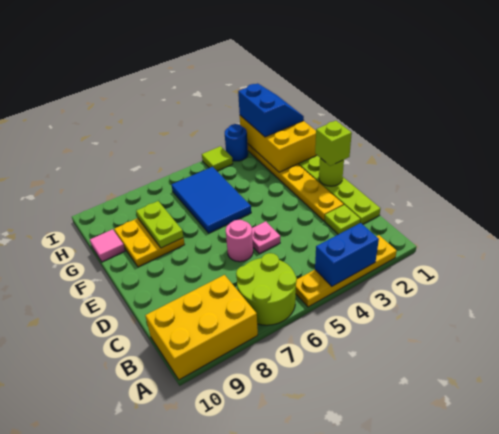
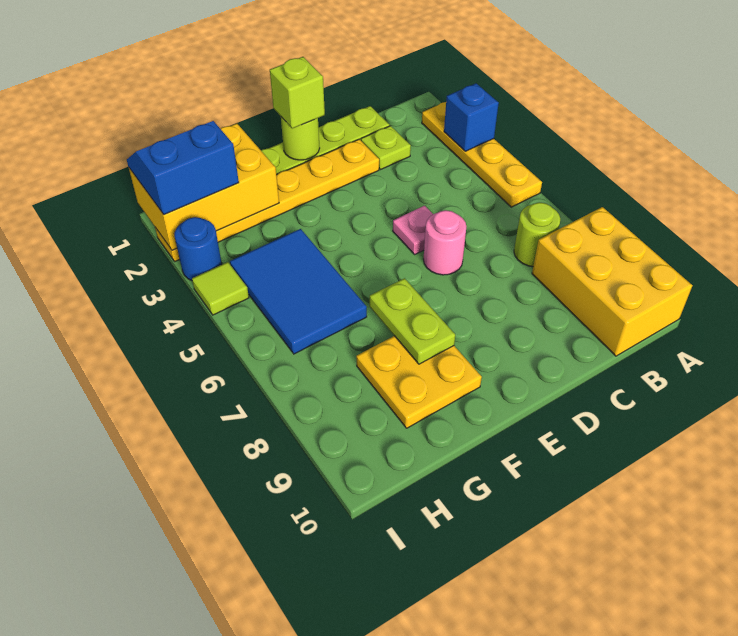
blue brick A3:A4 level 2 -> blue brick A3 level 2
lime round brick A6:B7 level 1 -> lime round brick B7 level 1
blue tile F5:H6 level 1 -> blue tile G4:H6 level 1
lime plate F8:G8 level 2 -> lime plate F7:F8 level 2
pink tile G10 level 1 -> none

